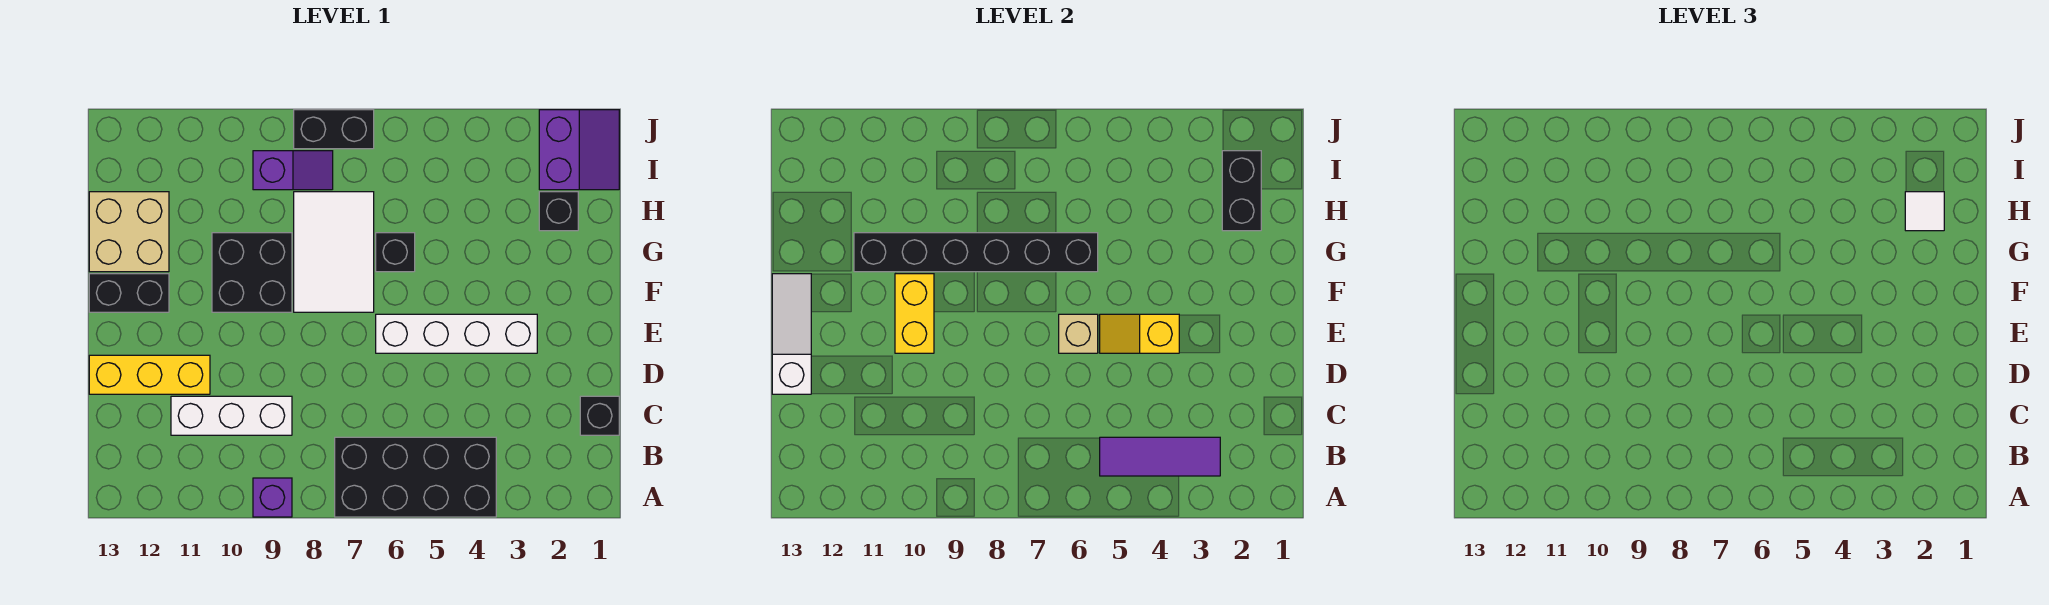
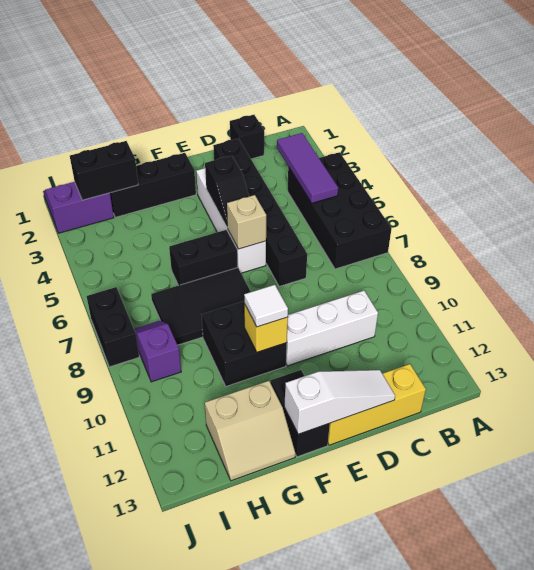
purple brick A9 level 1 -> none
white brick C9:C11 level 1 -> white brick C10:E10 level 1
yellow brick D11:D13 level 1 -> yellow brick C13:E13 level 1
white slope D13:F13 level 2 top D -> white slope D13:F13 level 2 top F
yellow slope E4:E5 level 2 top 4 -> black slope E4:E5 level 2 top 4
yellow brick E10:F10 level 2 -> yellow brick F10 level 2
white tile F7:H8 level 1 -> black tile F7:H8 level 1
black brick G6 level 1 -> black brick F6:G6 level 1
black brick G6:G11 level 2 -> black brick D2:D7 level 1
tan brick G12:H13 level 1 -> tan slope G12:H13 level 1 top 12
black brick H2 level 1 -> black brick F2:H2 level 1
white tile H2 level 3 -> white tile F10 level 3

